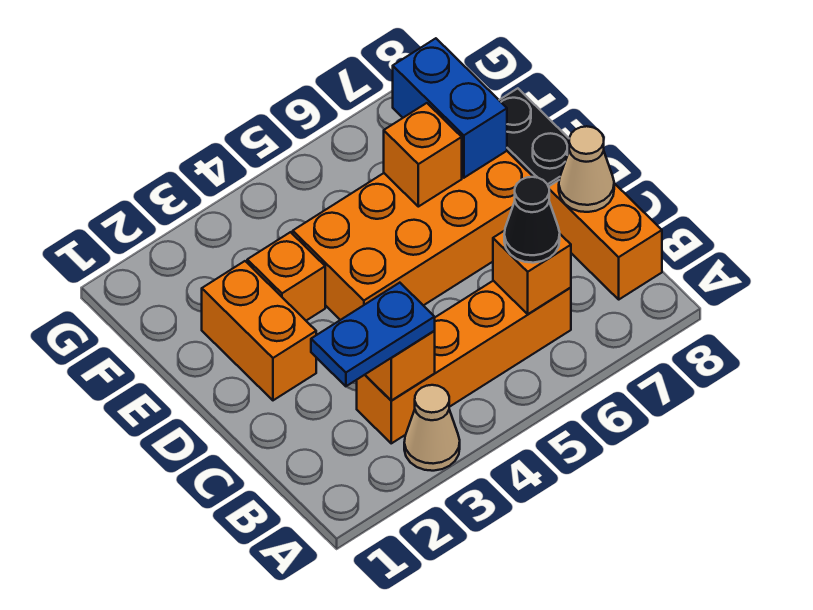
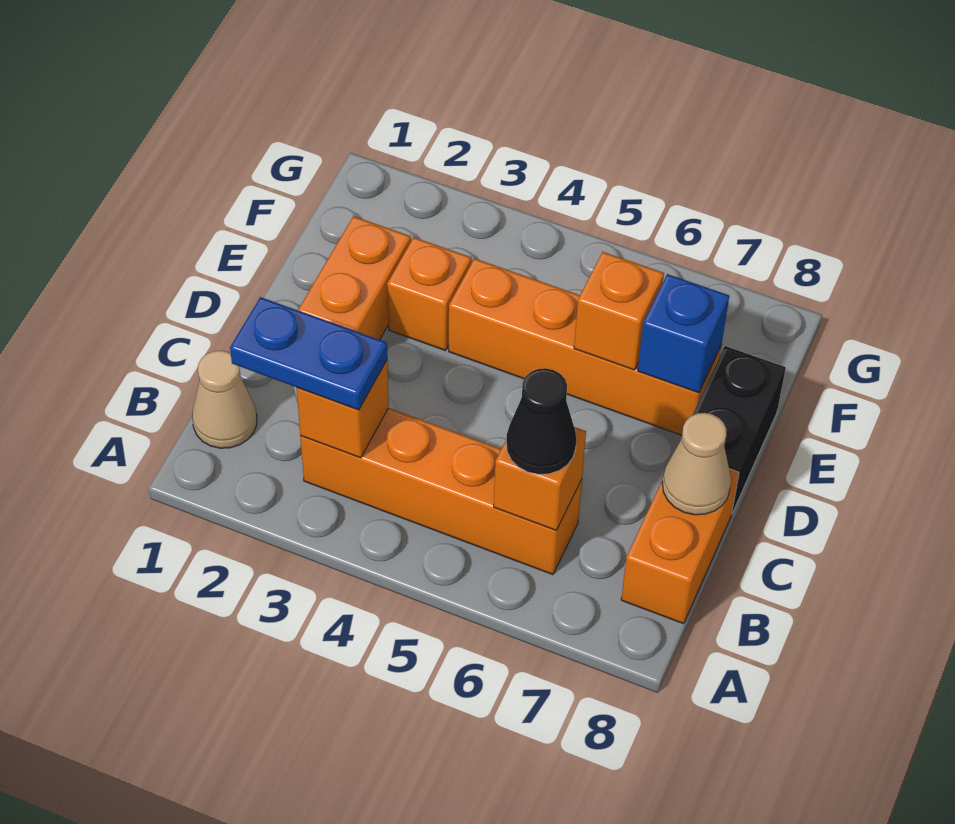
tan cone A3 level 1 -> tan cone B1 level 1
orange brick D4:E7 level 1 -> orange brick E4:E7 level 1
blue brick E7:F7 level 2 -> blue brick E7 level 2

